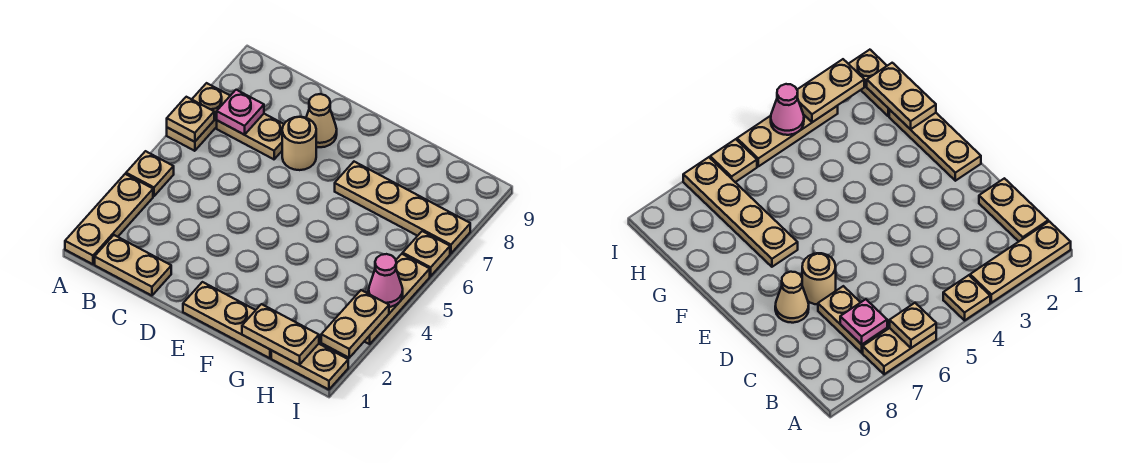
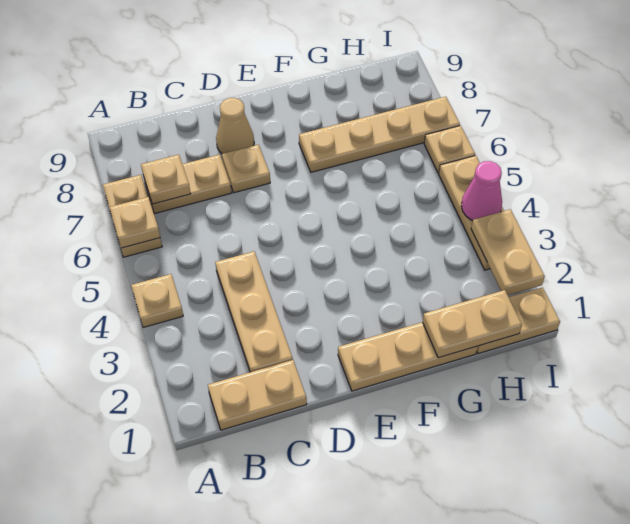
tan plate A1:A3 level 1 -> tan plate C2:C4 level 1
pink plate B7 level 2 -> tan plate B7 level 2
tan round brick D7 level 1 -> tan plate D7 level 1

